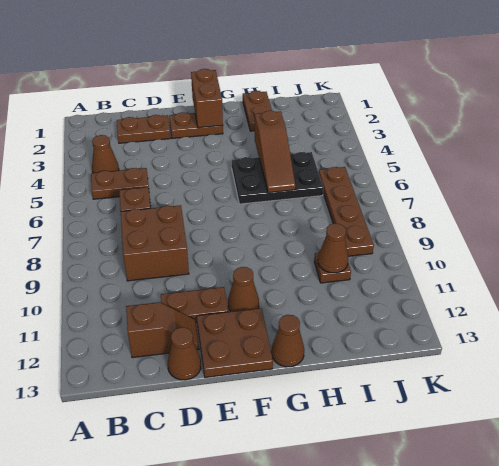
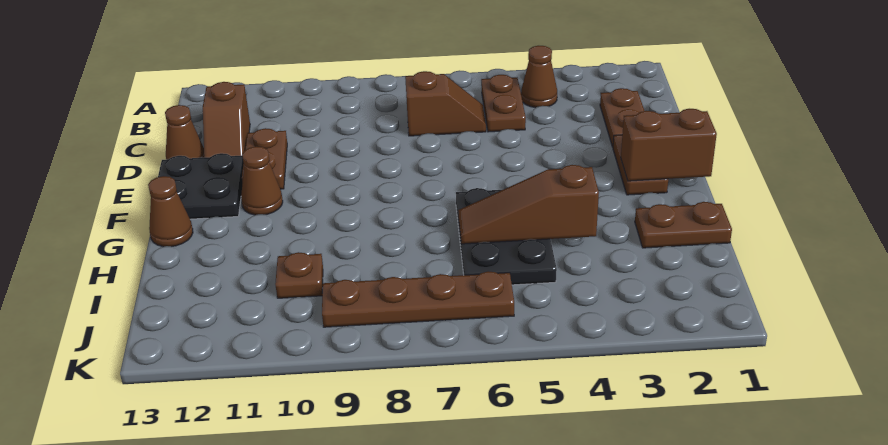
brown brick C8:D9 level 1 -> none
brown plate E12:F13 level 1 -> black plate E12:F13 level 1
brown cone I10 level 2 -> none

